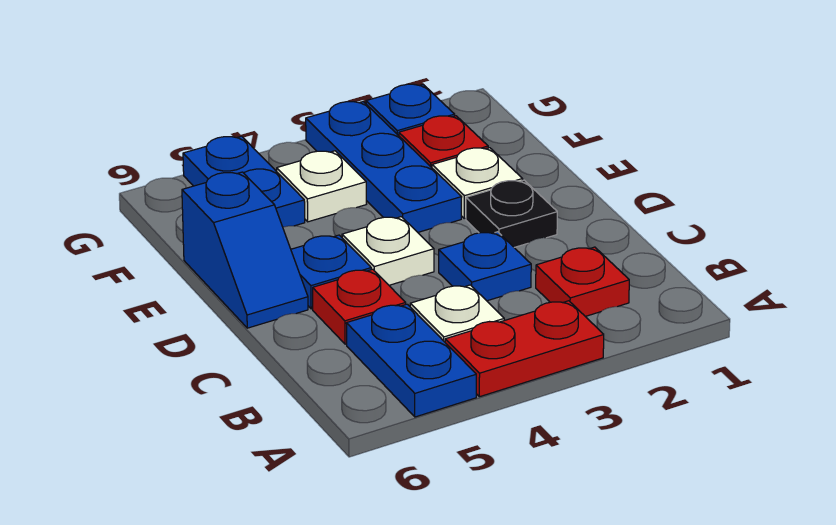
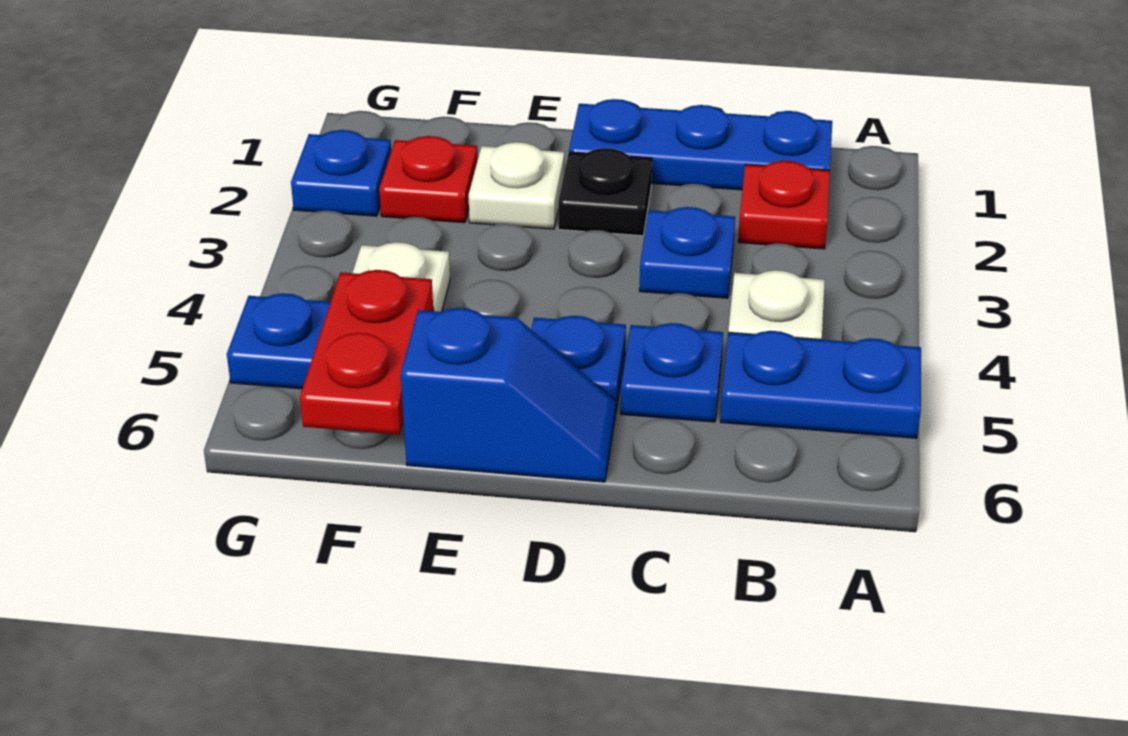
red plate A3:A4 level 1 -> red plate F5:F6 level 2
red plate C5 level 1 -> blue plate C5 level 1
white plate D4 level 1 -> none
blue plate E3:G3 level 1 -> blue plate B1:D1 level 1

